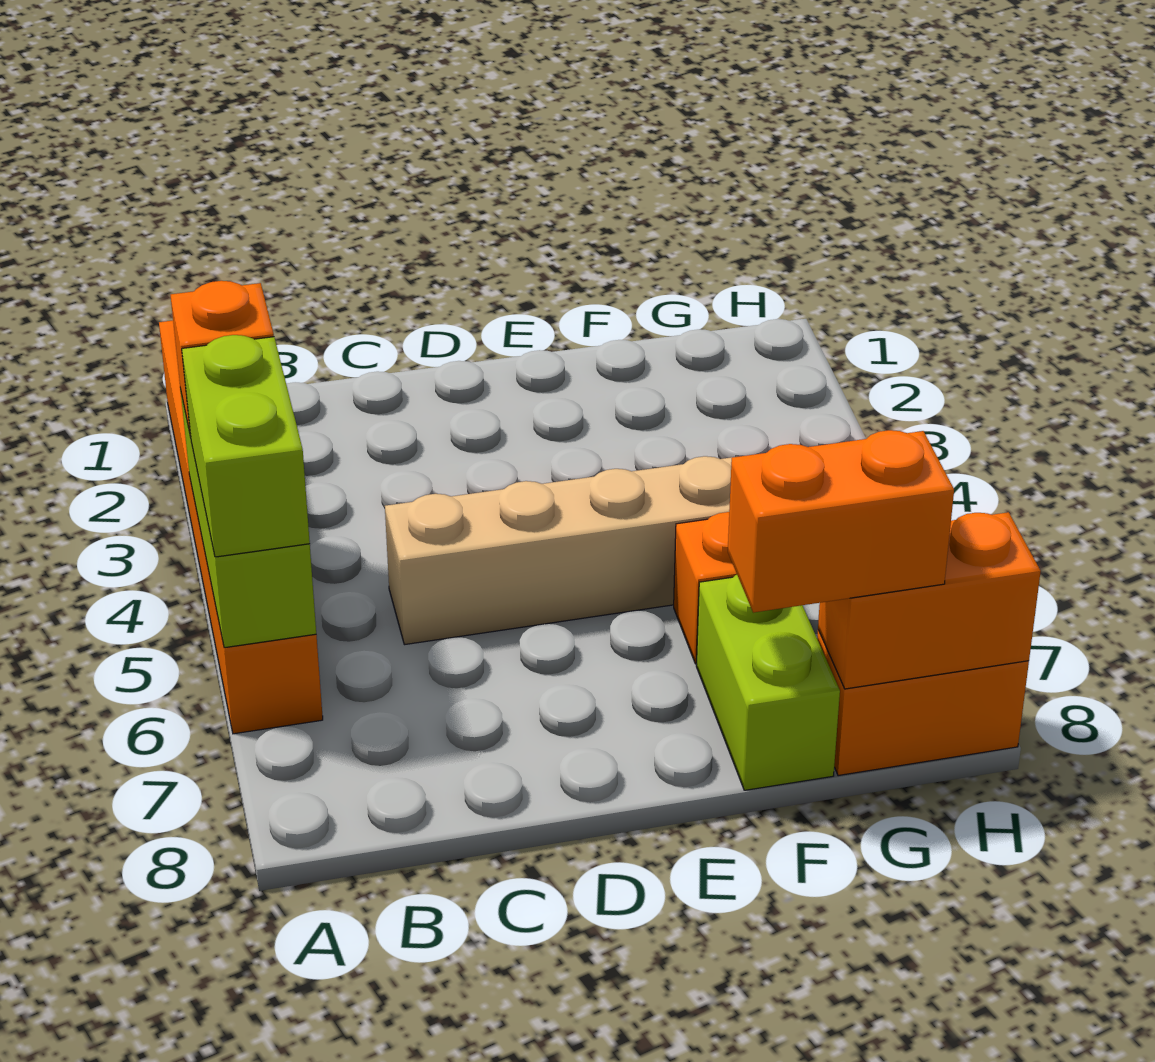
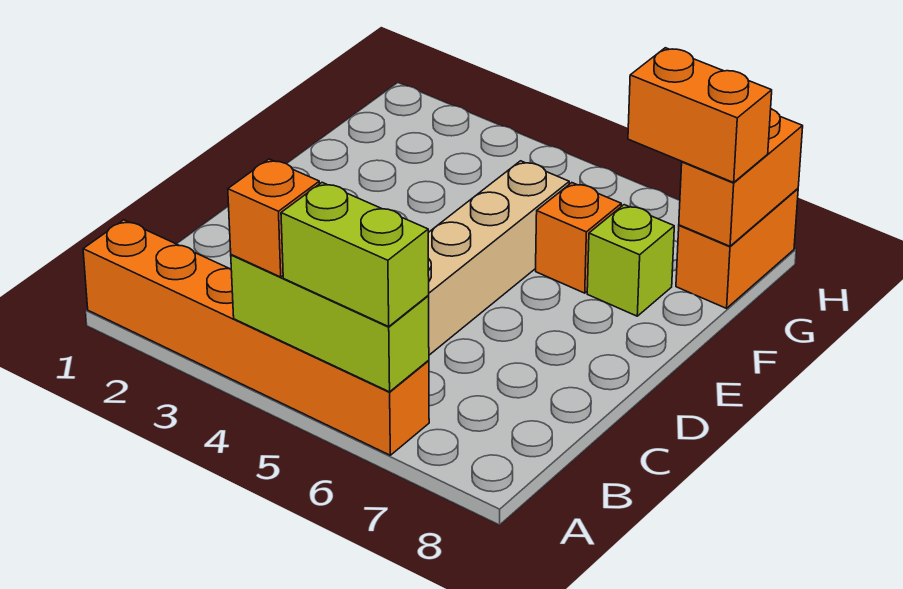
lime brick F7:F8 level 1 -> lime brick F7 level 1
orange brick F8:G8 level 3 -> orange brick G7:G8 level 3

